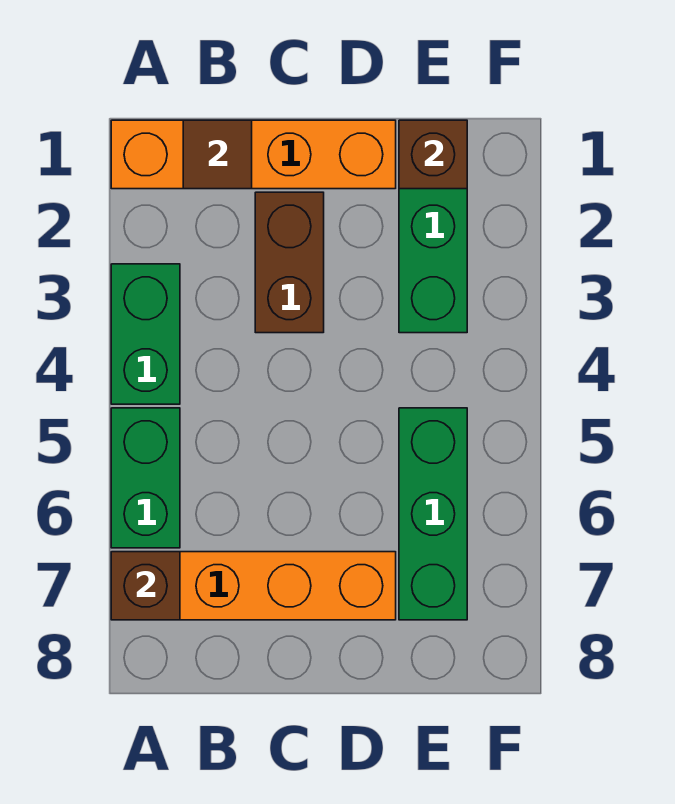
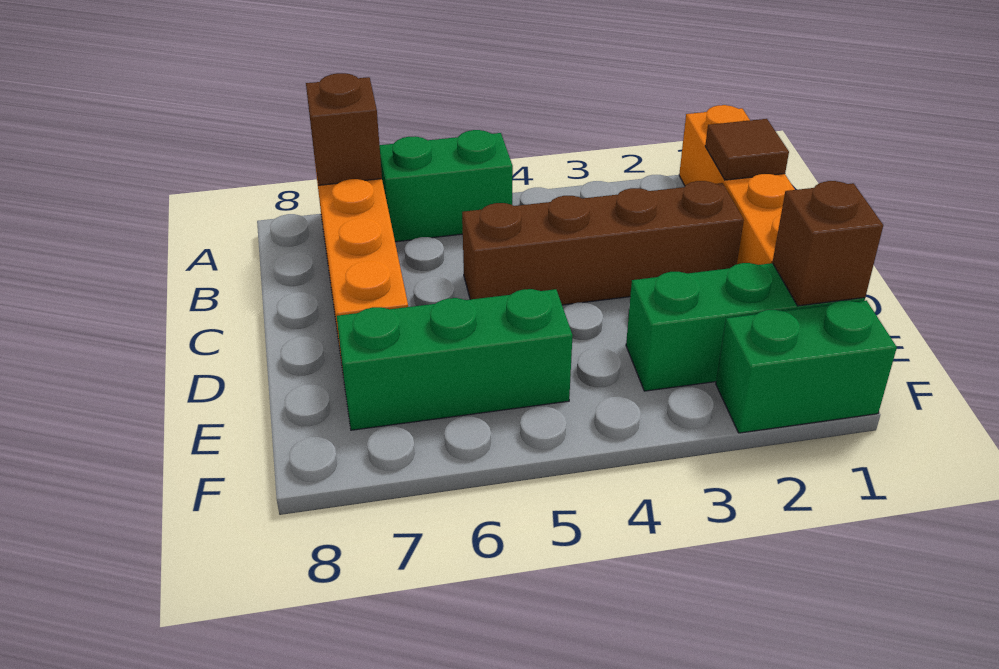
green brick A3:A4 level 1 -> green brick F1:F2 level 1
brown brick C2:C3 level 1 -> brown brick C2:C5 level 1

